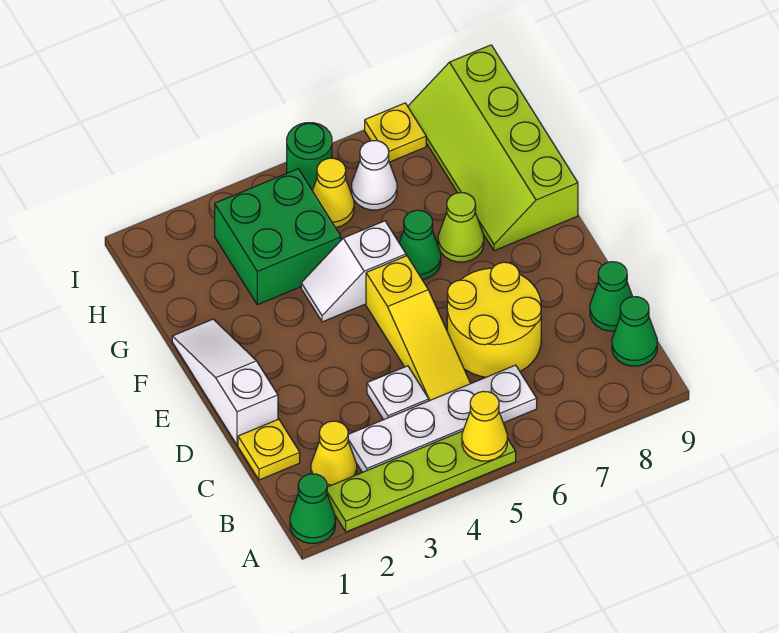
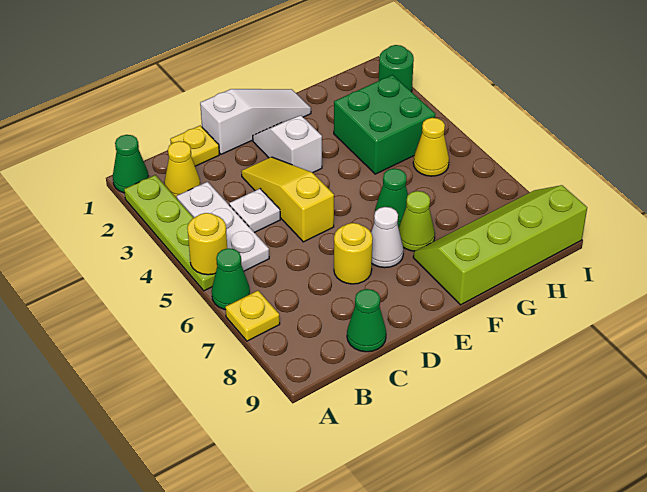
yellow cone A5 level 2 -> yellow round brick A5 level 2
white plate B3:B6 level 1 -> white plate B3:B5 level 1
green cone B9 level 1 -> green cone A6 level 1
yellow slope C5:E5 level 1 top E -> yellow slope D3:D5 level 1 top 5
yellow round brick C6:D7 level 1 -> yellow round brick D7 level 1
white slope F4:F5 level 1 top 5 -> white slope E2:E3 level 1 top 3
white cone H6 level 1 -> white cone E7 level 1
green round brick I5 level 1 -> green round brick I2 level 1
yellow plate I7 level 1 -> yellow plate A7 level 1

